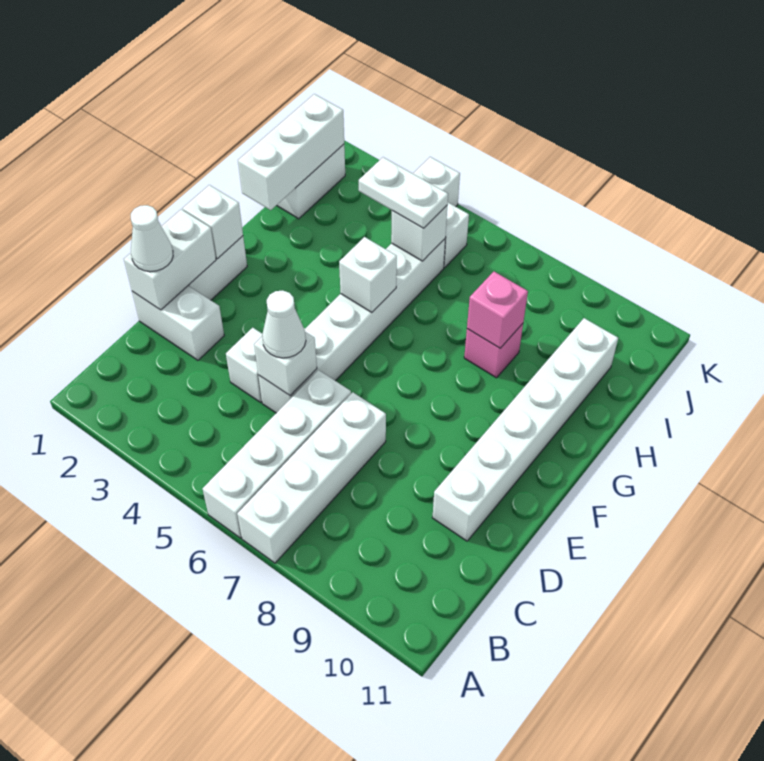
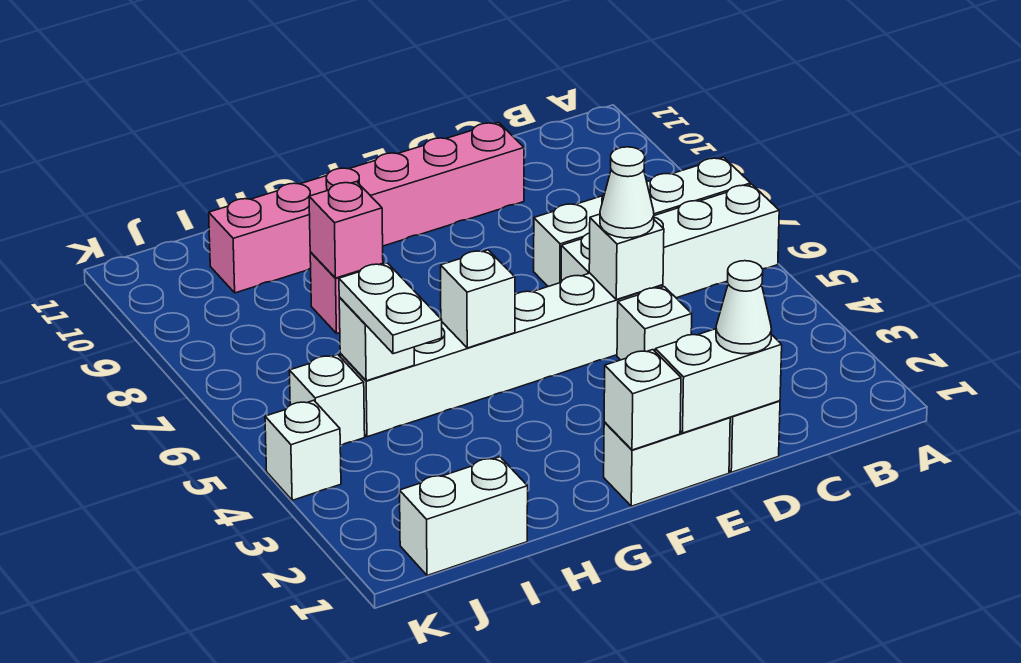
white brick D10:I10 level 1 -> pink brick D10:I10 level 1
white brick H1:J1 level 2 -> none

